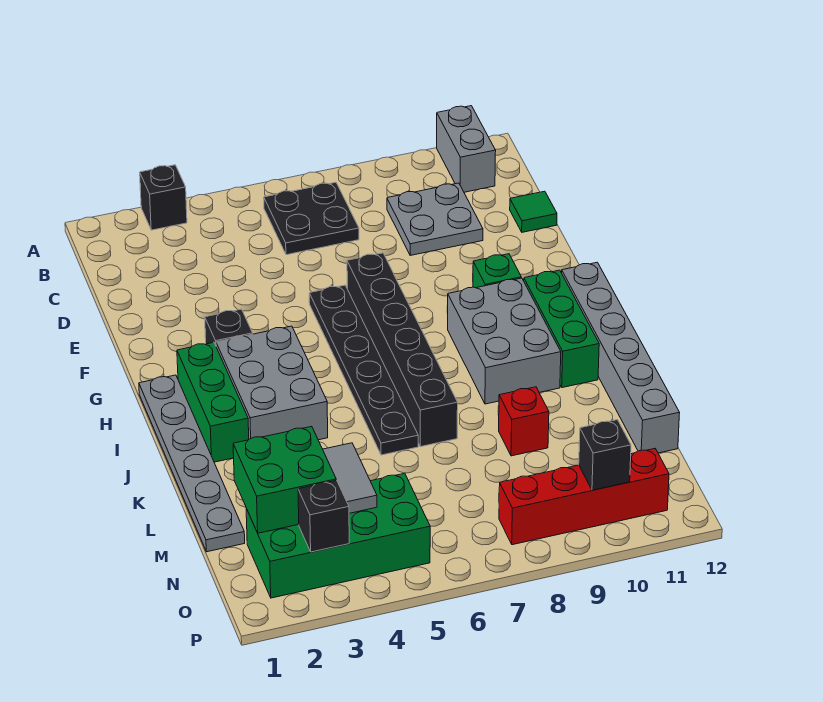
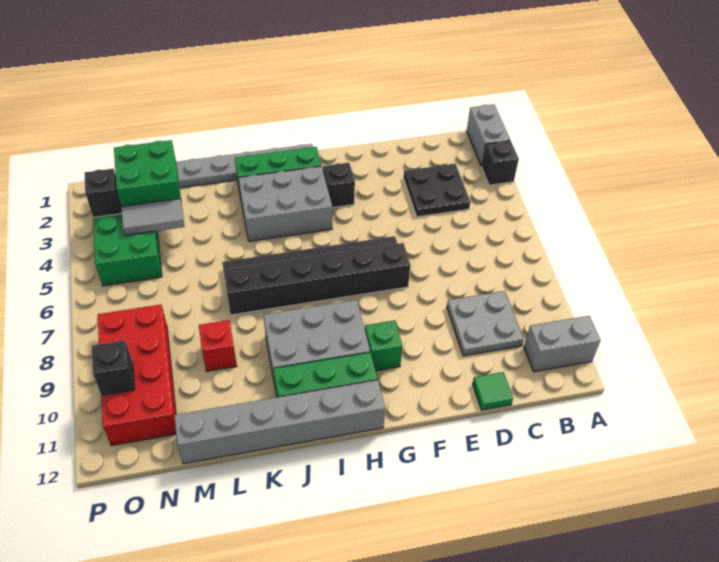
none -> grey brick A1:A2 level 1
black plate B6:C7 level 1 -> black plate C3:D4 level 1
red brick O8:O11 level 1 -> red brick N8:O11 level 1

